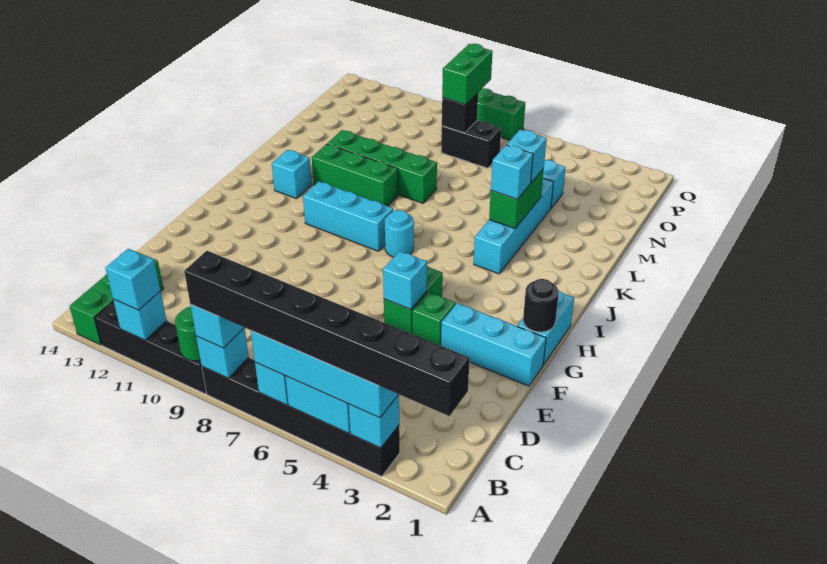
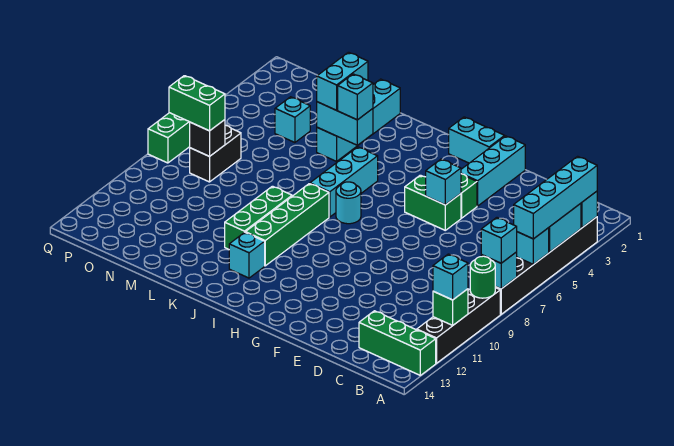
black brick A1:A8 level 4 -> none
cyan brick A11 level 2 -> green brick A11 level 2
black round brick G1 level 2 -> none
cyan brick I8:I10 level 1 -> cyan brick J5:J7 level 1
cyan brick J4:M4 level 1 -> cyan brick L1:L4 level 1
green brick K4:L4 level 2 -> cyan brick K4:L4 level 2
cyan brick L4 level 3 -> cyan brick L3:L4 level 3
green brick L8:L11 level 1 -> green brick J8:J11 level 1

